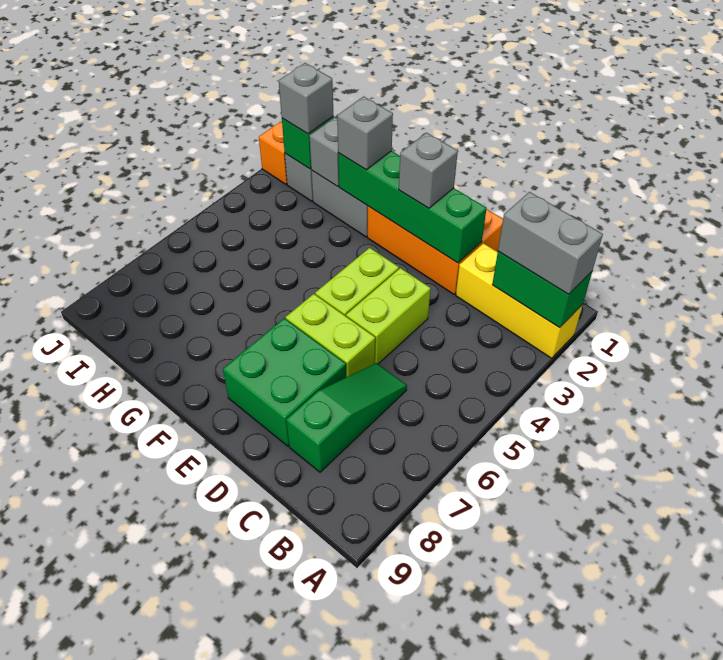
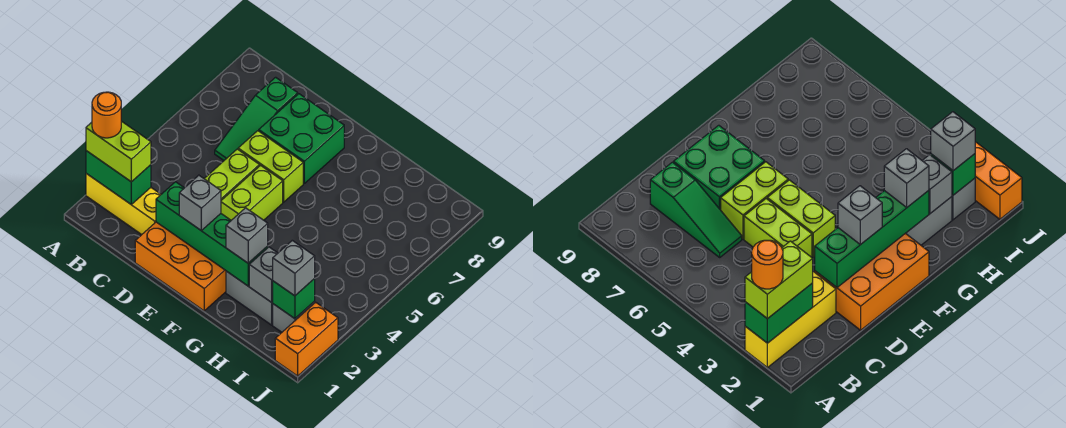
grey brick A2:B2 level 3 -> lime brick A2:B2 level 3
none -> orange round brick A2 level 4

